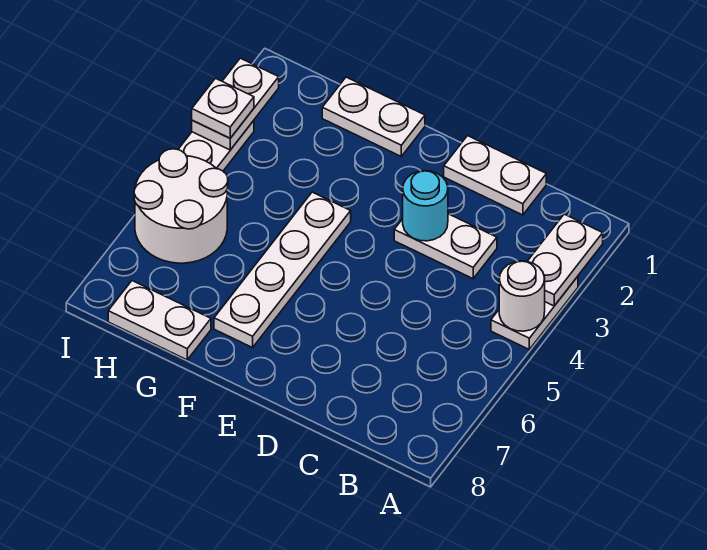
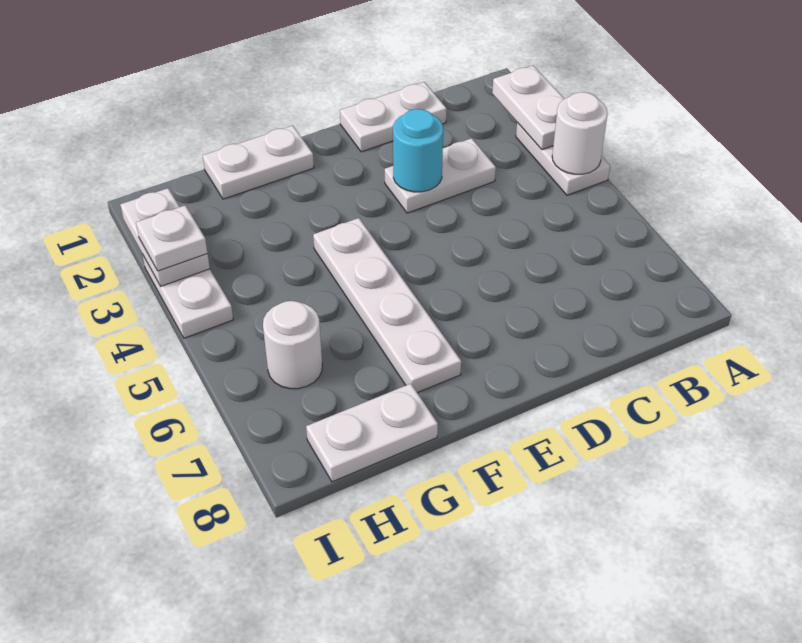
white round brick H5:I6 level 1 -> white round brick H6 level 1

